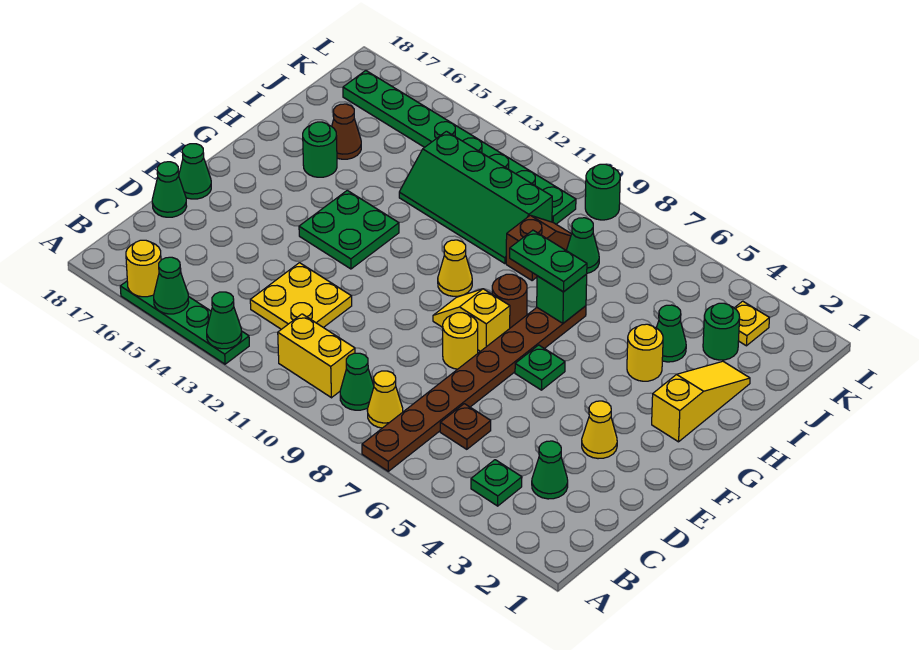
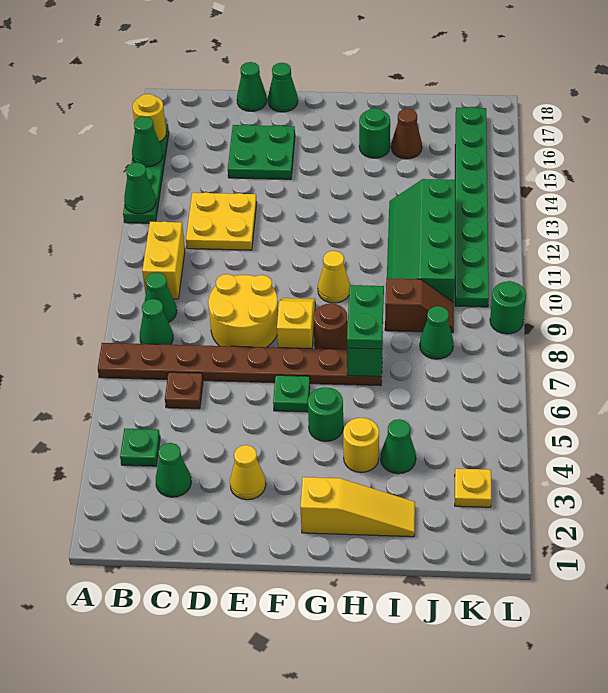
yellow cone B8 level 1 -> green cone B8 level 1
yellow round brick E8 level 1 -> yellow round brick D8:E9 level 1
green plate F13:G14 level 1 -> green plate D15:E16 level 1
green round brick J3 level 1 -> green round brick G5 level 1

